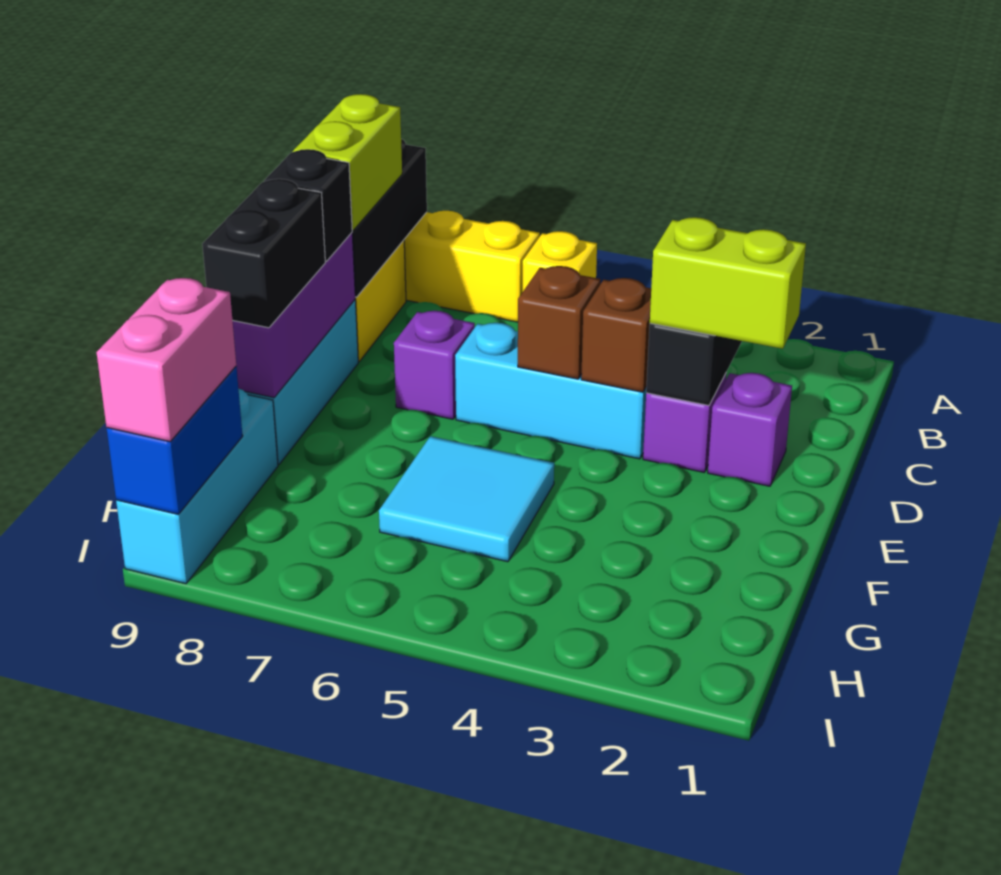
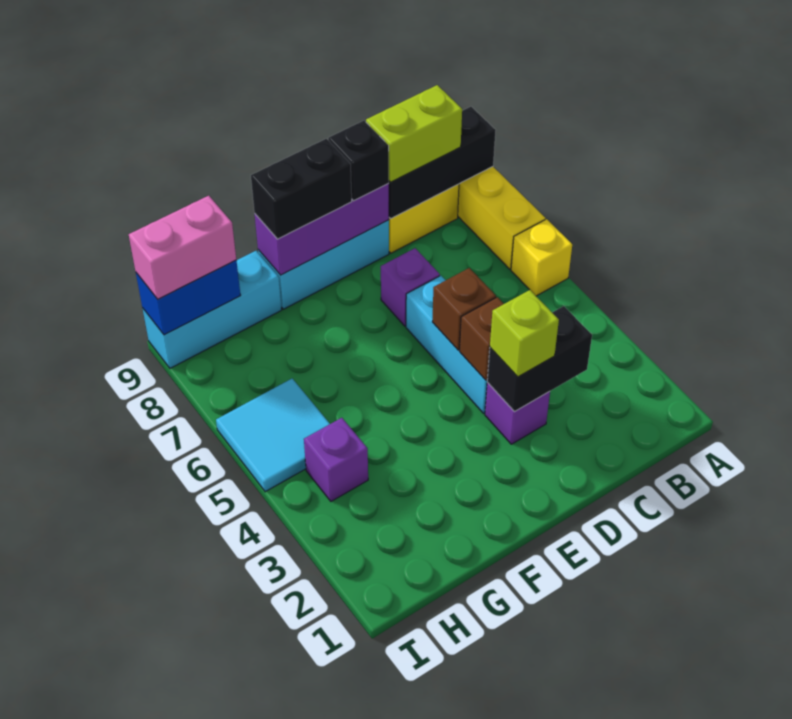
purple brick D2 level 1 -> purple brick H4 level 1
lime brick D2:D3 level 3 -> lime brick D3 level 3
cyan tile F5:G6 level 1 -> cyan tile H5:I6 level 1

